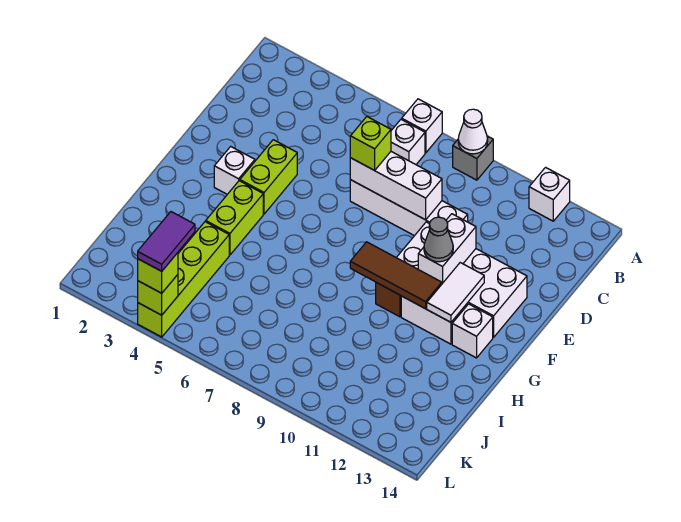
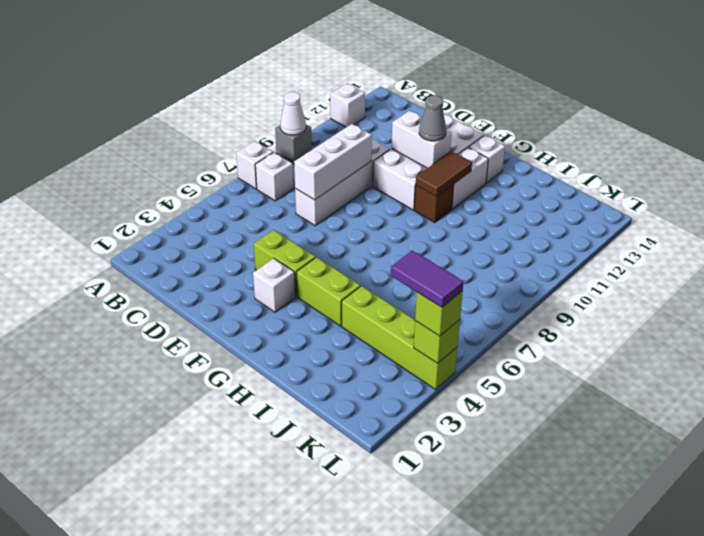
lime brick D7 level 3 -> none
white tile F12:G12 level 2 -> none
brown tile G9:G11 level 2 -> brown tile G10:G11 level 2

